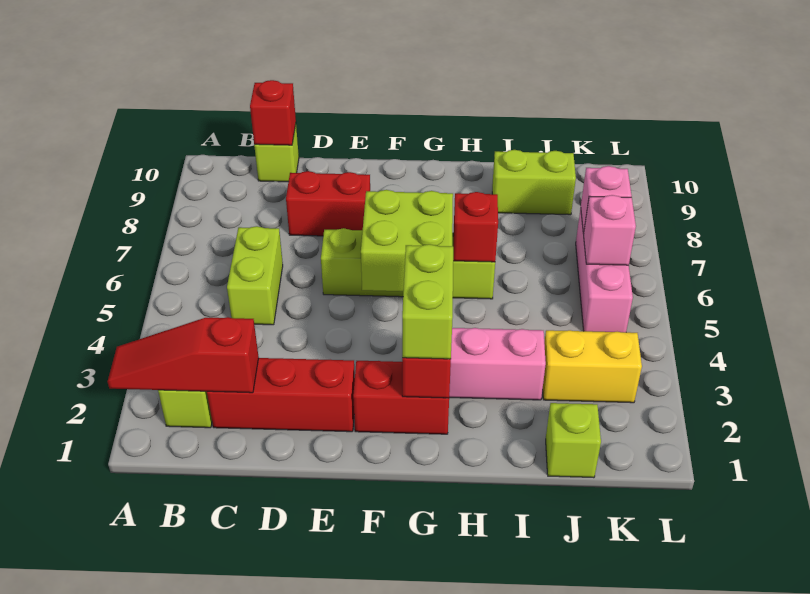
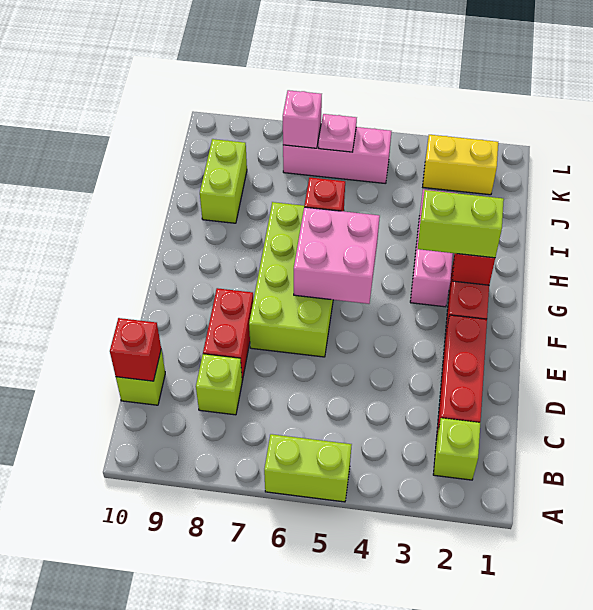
red slope A2:C2 level 2 top C -> none
lime brick C5:C6 level 1 -> lime brick A5:A6 level 1
lime brick E6:H6 level 1 -> lime brick E6:H7 level 1
lime brick F5:G6 level 2 -> pink brick F5:G6 level 2
lime brick J1 level 1 -> lime brick C8 level 1
yellow brick J3:K3 level 1 -> yellow brick K2:K3 level 1
pink brick K6 level 2 -> pink plate K6 level 2

